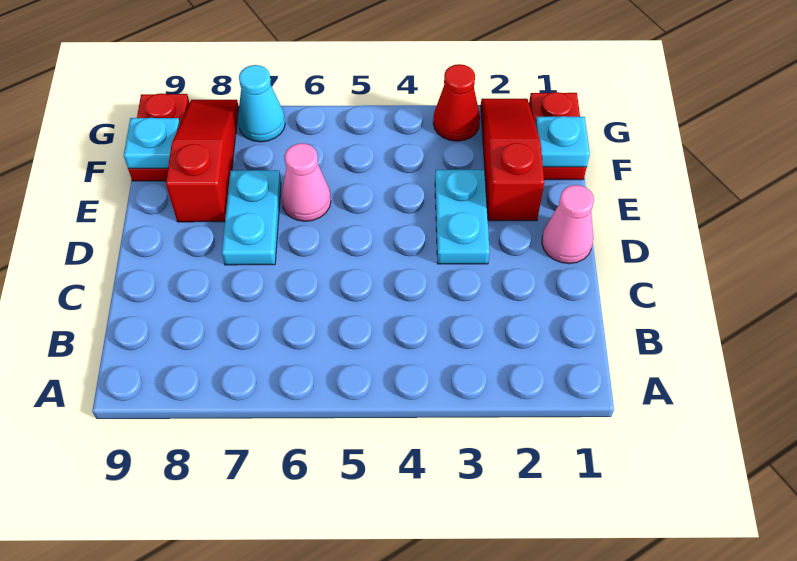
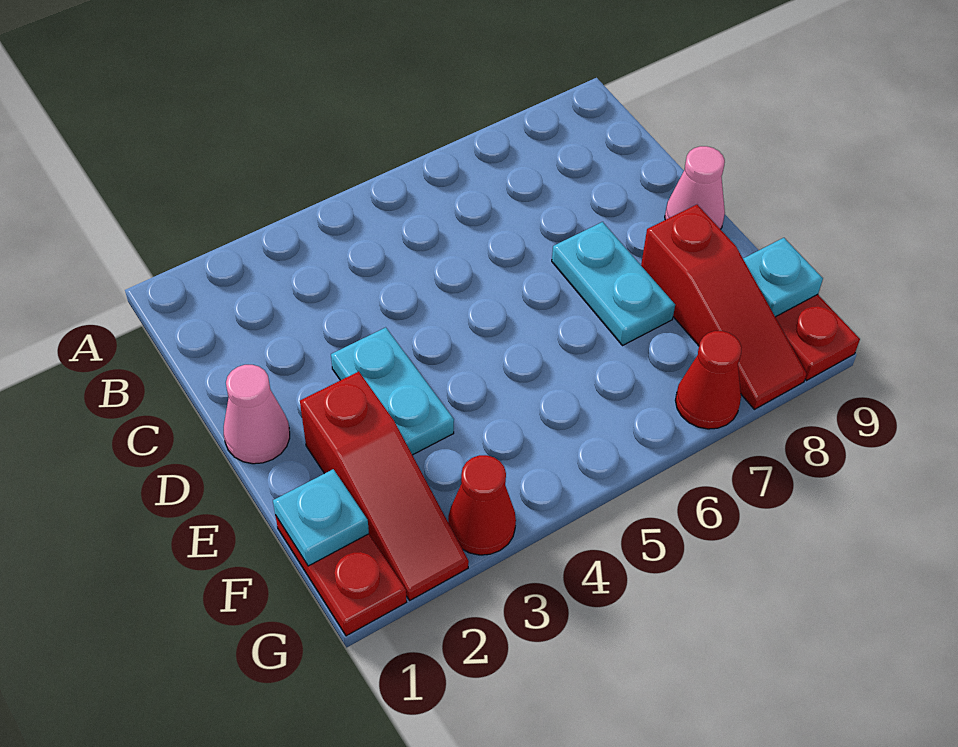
pink cone E6 level 1 -> pink cone D9 level 1
cyan cone G7 level 1 -> red cone G7 level 1

